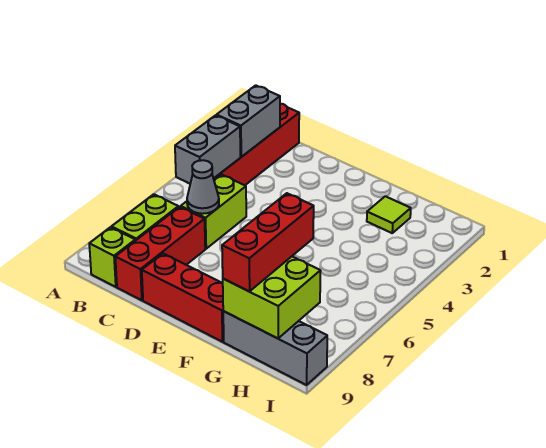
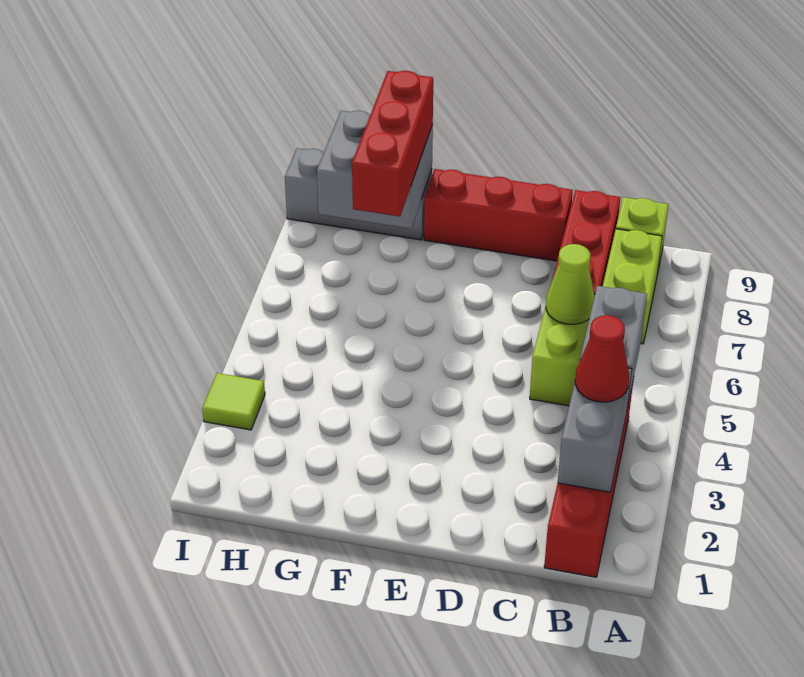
none -> red cone B3 level 3
grey cone C6 level 2 -> lime cone C6 level 2
lime tile G2 level 1 -> lime tile I3 level 1
lime brick G8:H9 level 2 -> grey brick G8:H9 level 2

